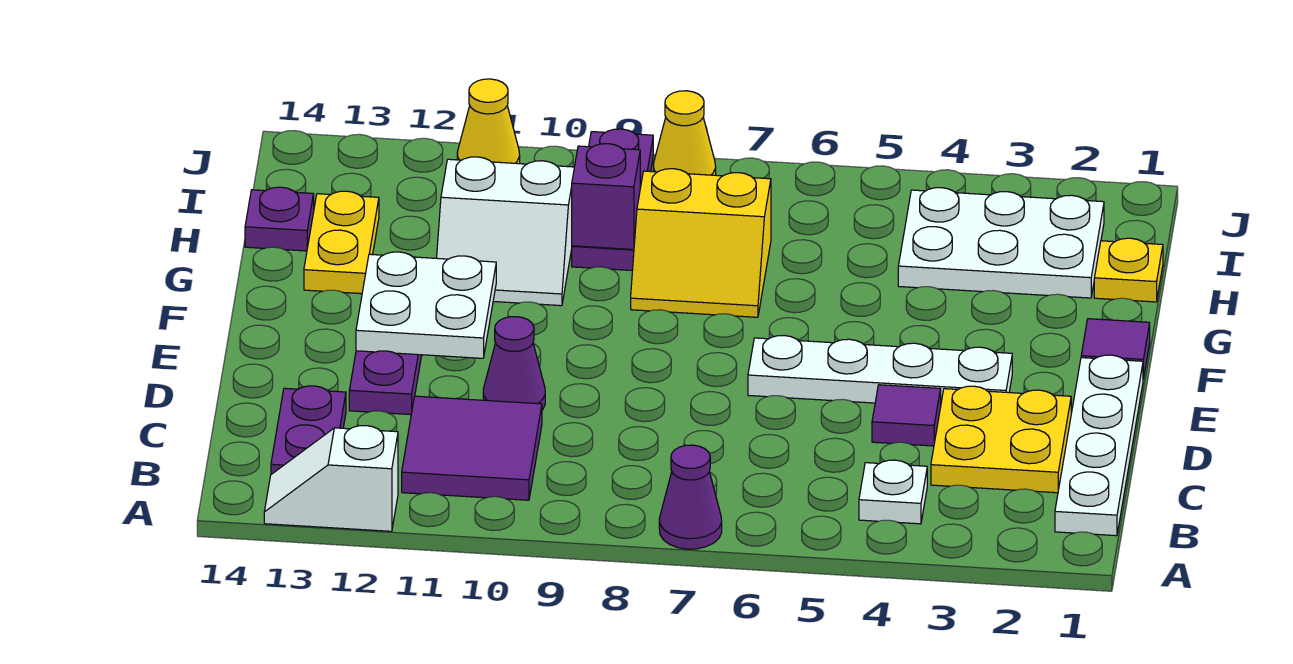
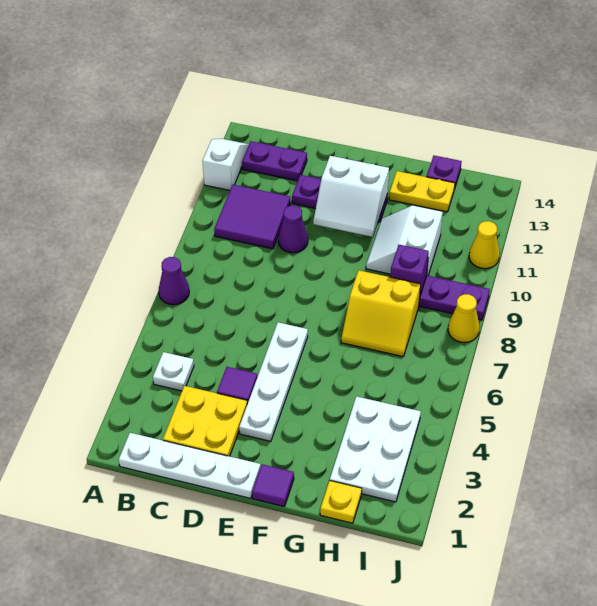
white plate E11:F12 level 2 -> white slope E11:F12 level 2 top 12
yellow slope G7:H8 level 1 top H -> yellow slope G7:H8 level 1 top 8

